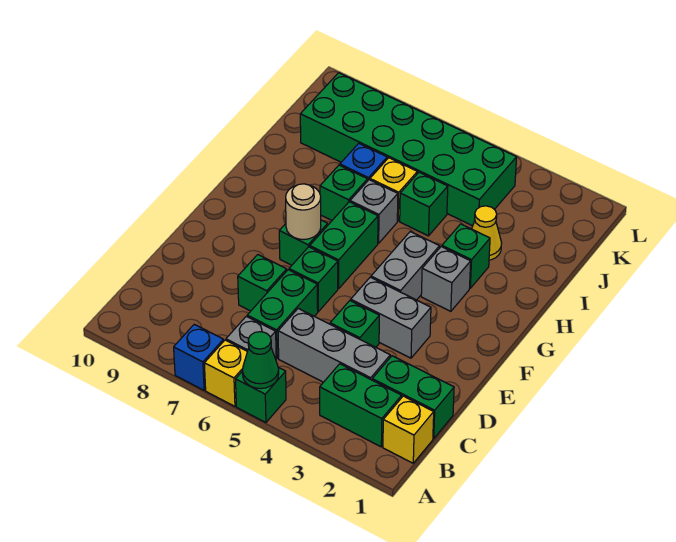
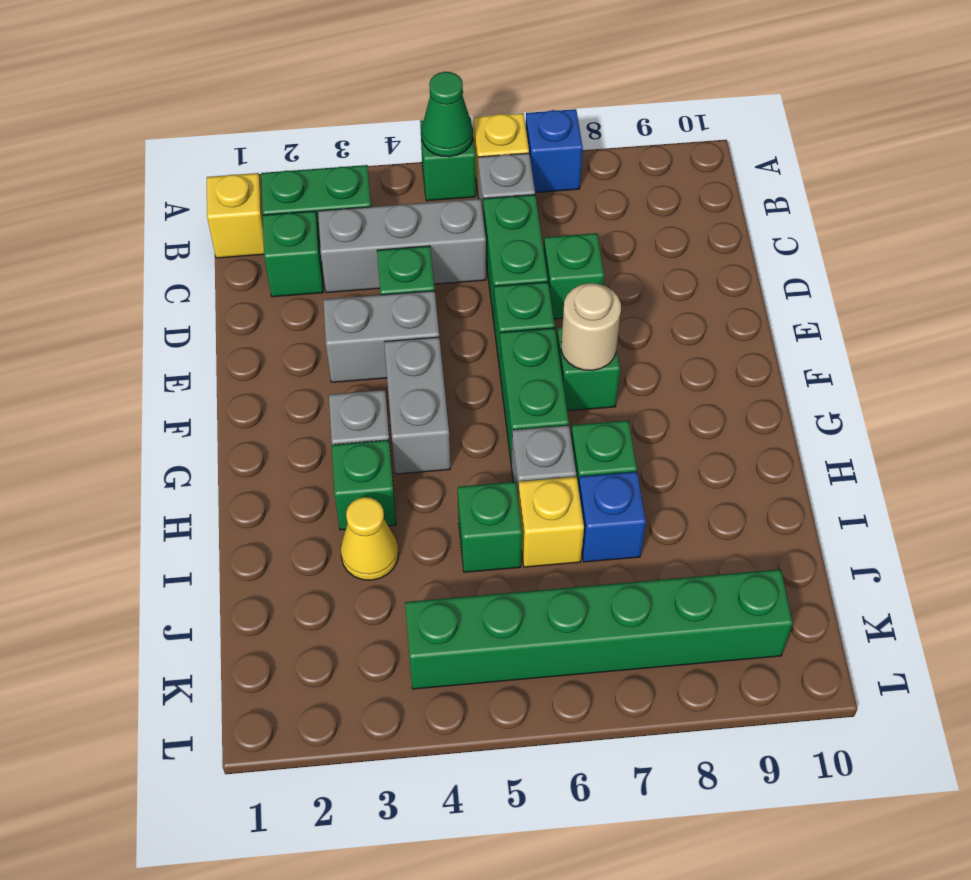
green brick C1:C2 level 1 -> green brick C2 level 1
green brick J4:K9 level 1 -> green brick K4:K9 level 1

